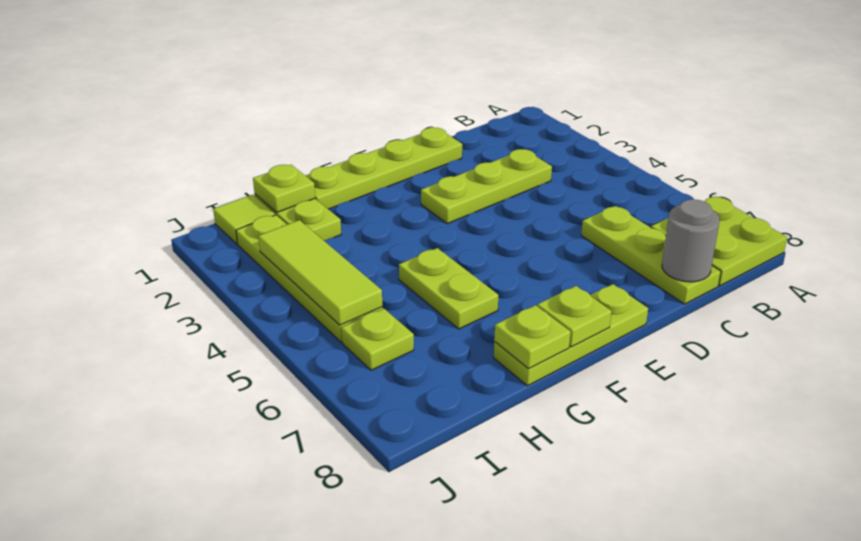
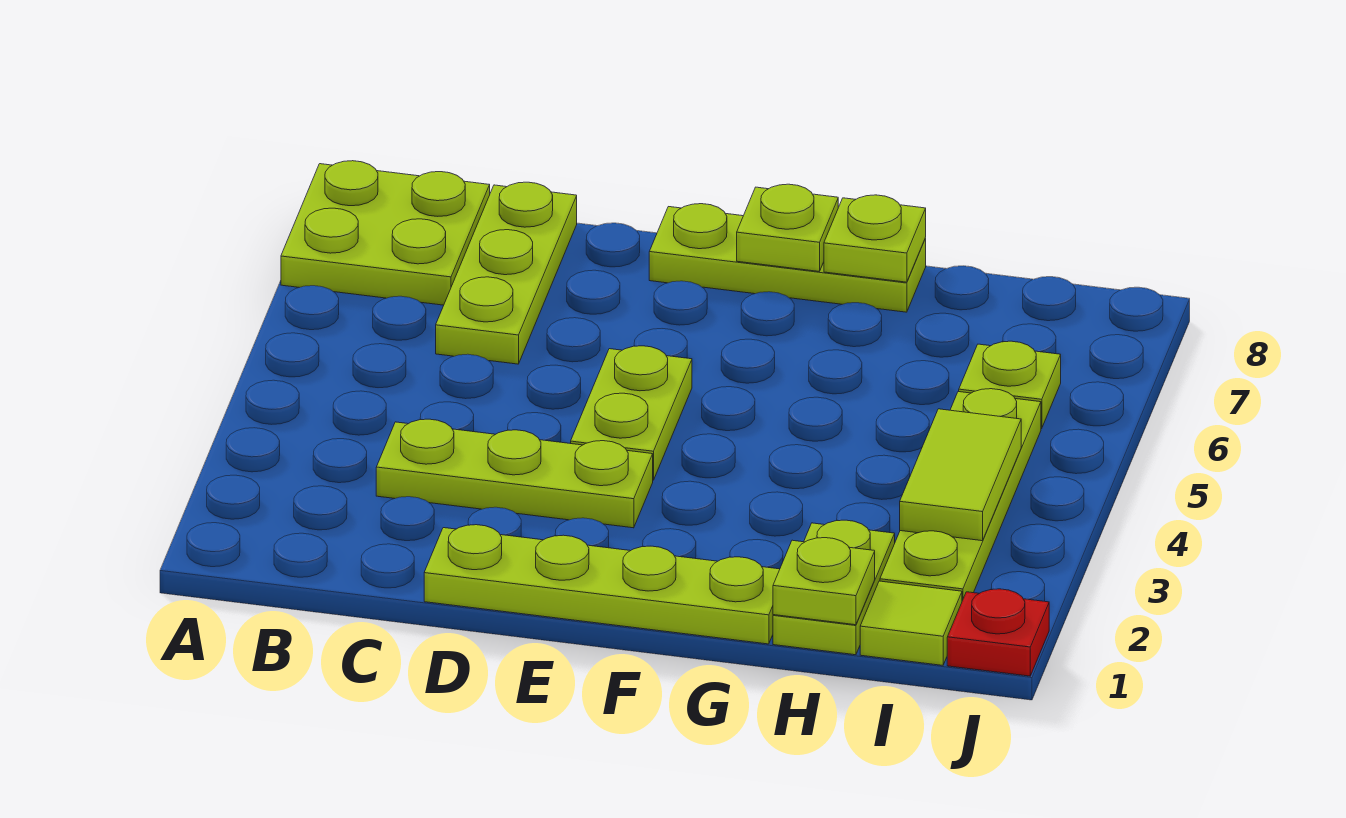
grey round brick C8 level 2 -> none
lime plate G5:G6 level 1 -> lime plate E4:E5 level 1
lime tile I3:I5 level 2 -> lime tile I3:I4 level 2
none -> red plate J1 level 1

